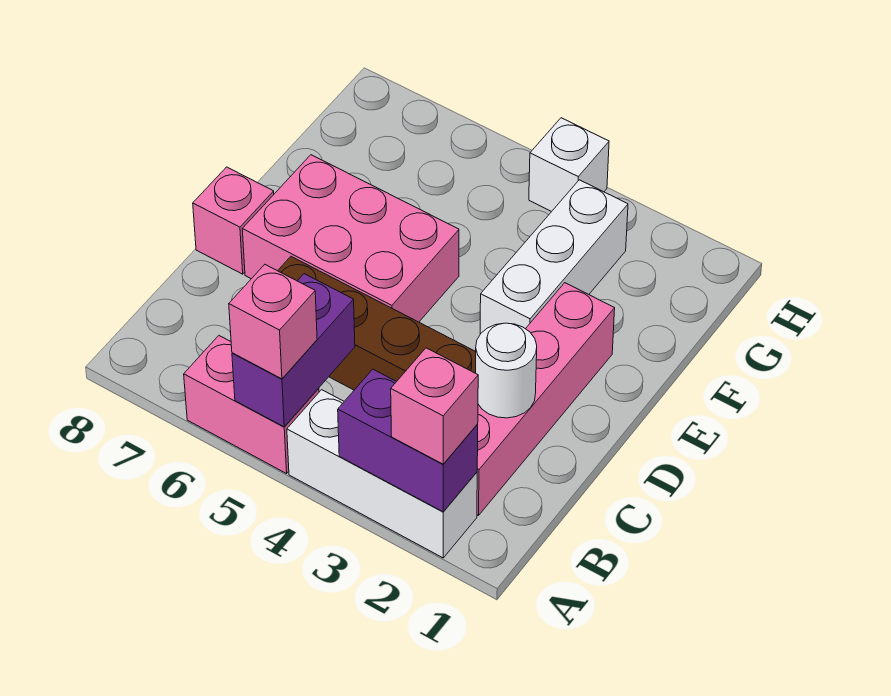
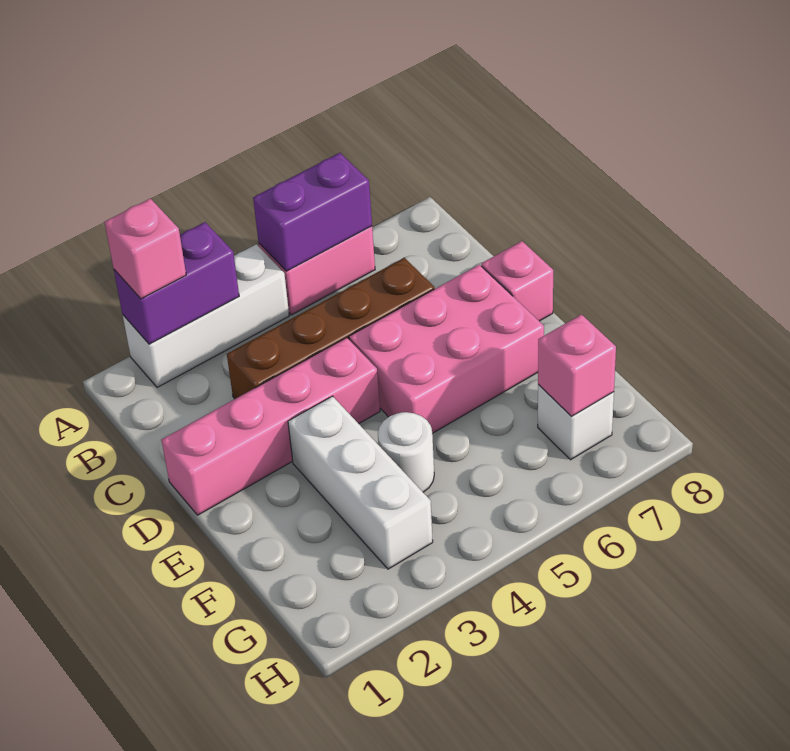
purple brick A5:B5 level 2 -> purple brick A5:A6 level 2
pink brick A5 level 3 -> pink brick G7 level 2
pink brick B2:E2 level 1 -> pink brick D1:D4 level 1
white round brick C2 level 2 -> white round brick F4 level 1
white brick H4 level 1 -> white brick G7 level 1

